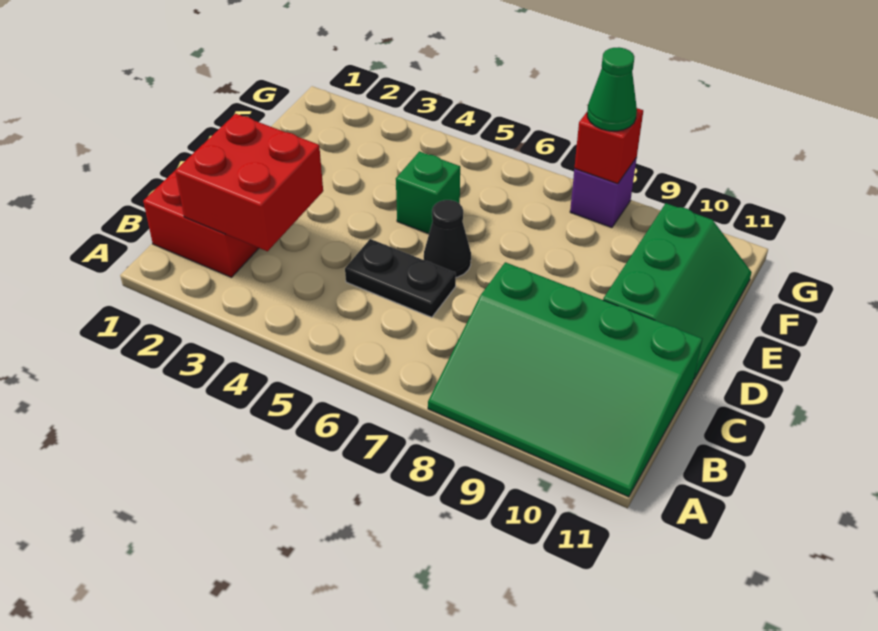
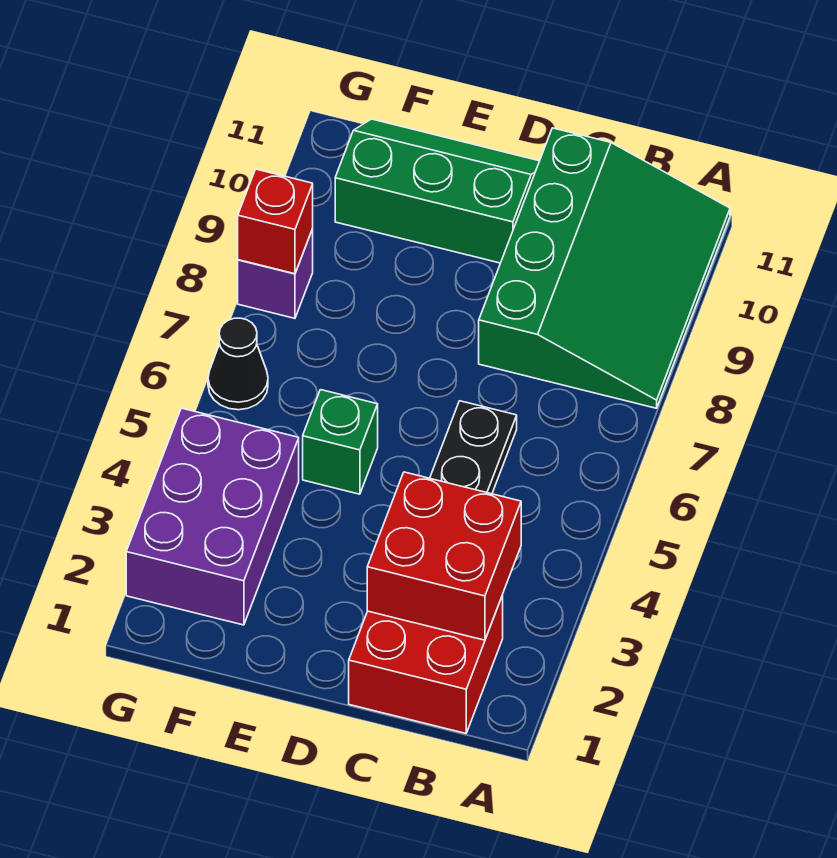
black cone D6 level 1 -> black cone G6 level 1
none -> purple brick F2:G4 level 1
green cone G8 level 3 -> none

